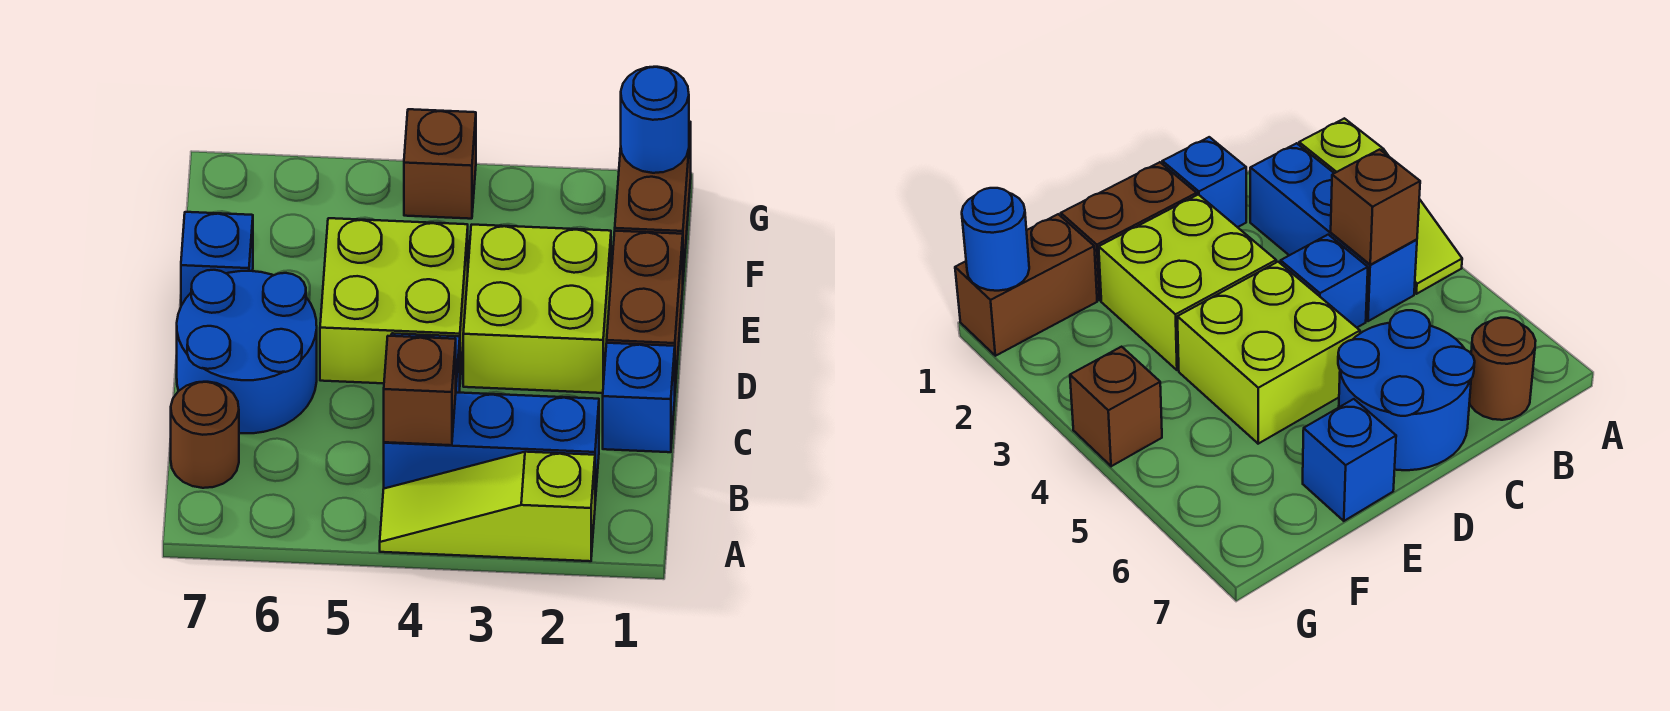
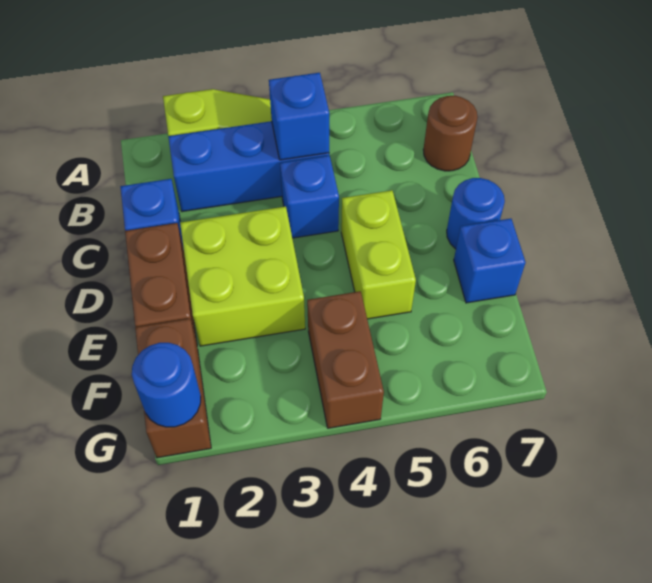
brown brick B4 level 2 -> blue brick B4 level 2
blue round brick C6:D7 level 1 -> blue round brick D7 level 1
lime brick D4:E5 level 1 -> lime brick D5:E5 level 1
brown brick G4 level 1 -> brown brick F4:G4 level 1

